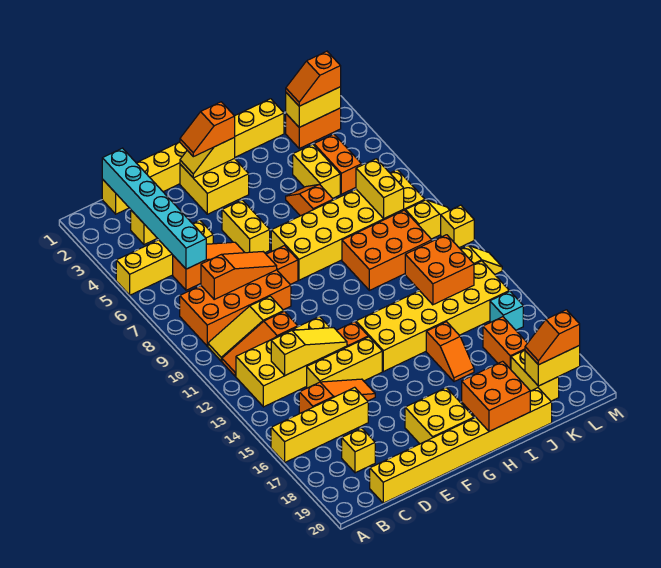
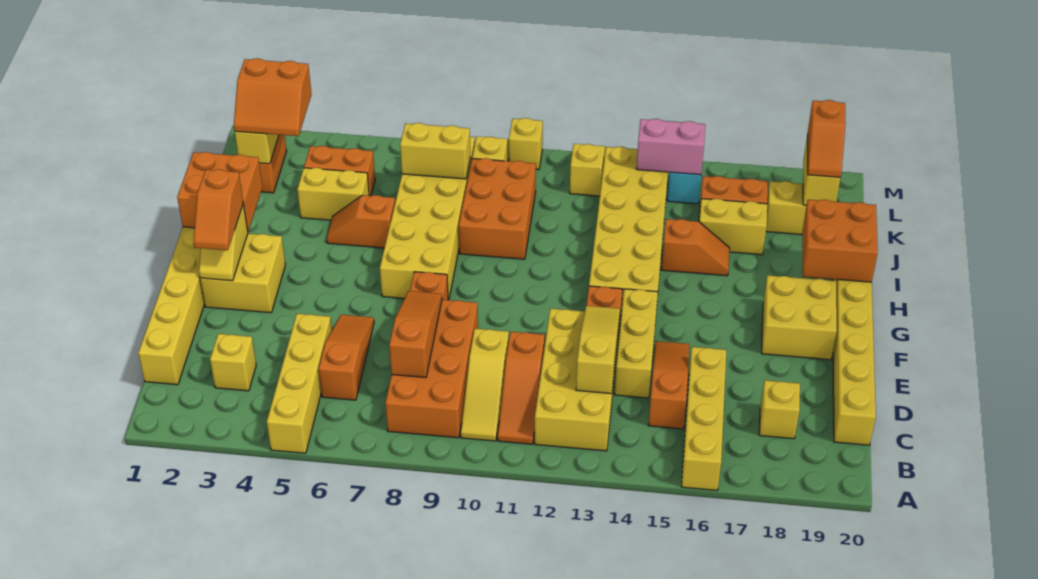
cyan brick C1:C6 level 2 -> none
yellow brick F5:F6 level 1 -> yellow brick J16:J17 level 1
orange brick J12:K13 level 2 -> orange brick H1:I2 level 2
orange slope K2:L2 level 3 top L -> orange slope K2:L3 level 3 top L
none -> pink brick L14:L15 level 2

